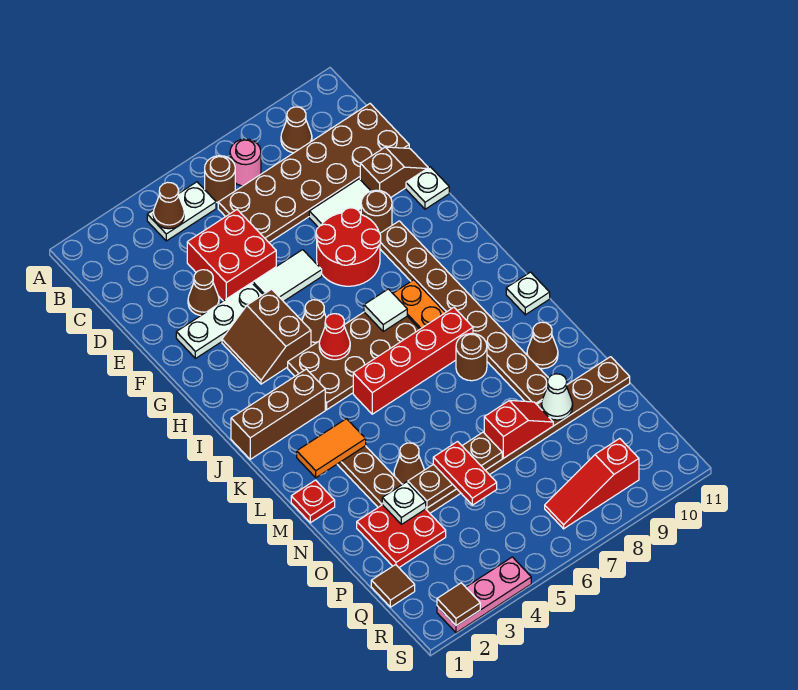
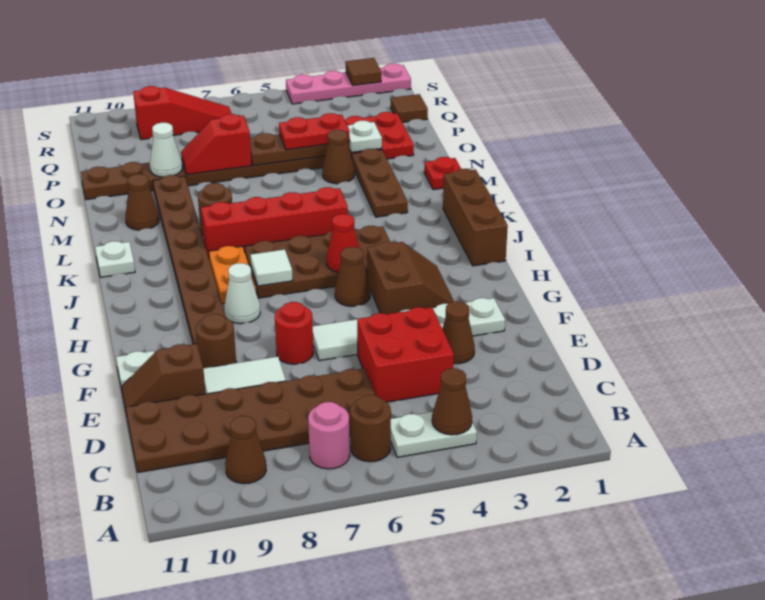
red round brick F7:G8 level 1 -> red round brick F7 level 1
none -> white cone H8 level 1
brown brick J1:J3 level 1 -> brown brick I1:K1 level 1
orange tile L2:L3 level 2 -> none
red plate O5:P5 level 3 -> red plate O4:O5 level 3
pink plate S2:S4 level 1 -> pink plate S1:S4 level 1

